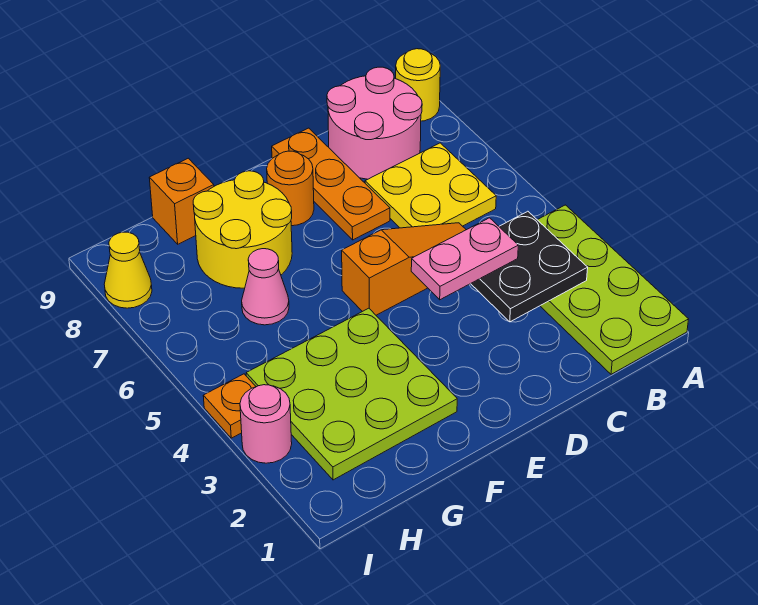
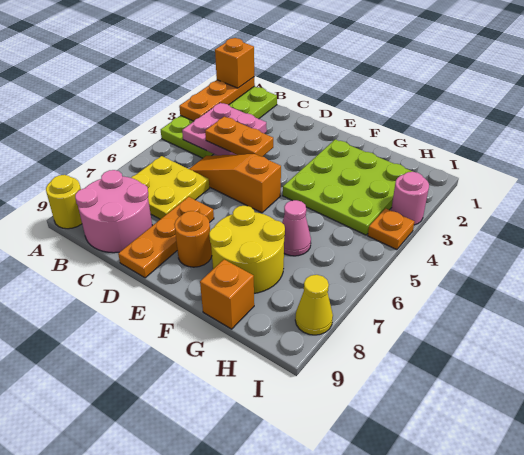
none -> orange plate A1:A3 level 2
none -> orange brick A1 level 3
black plate B3:C4 level 2 -> pink plate B3:C4 level 2
pink plate C4:D4 level 3 -> orange plate C4:D4 level 3

